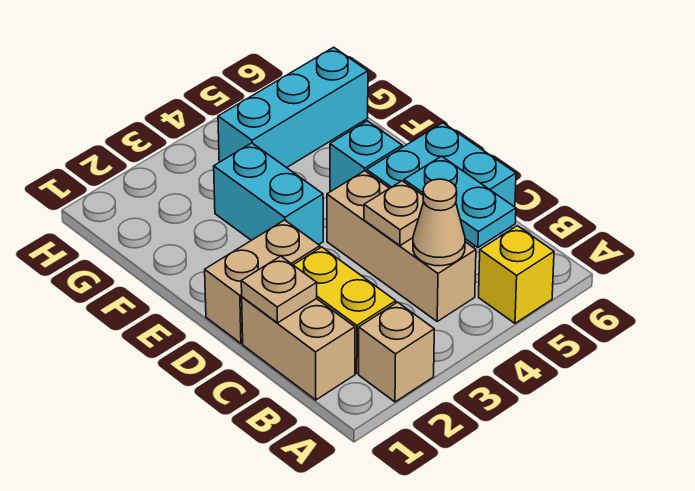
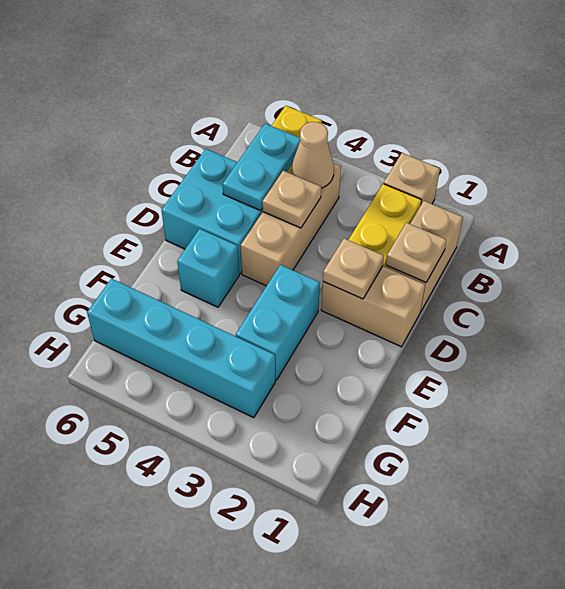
none -> tan plate D2 level 2
cyan brick G4:G6 level 1 -> cyan brick G3:G6 level 1

